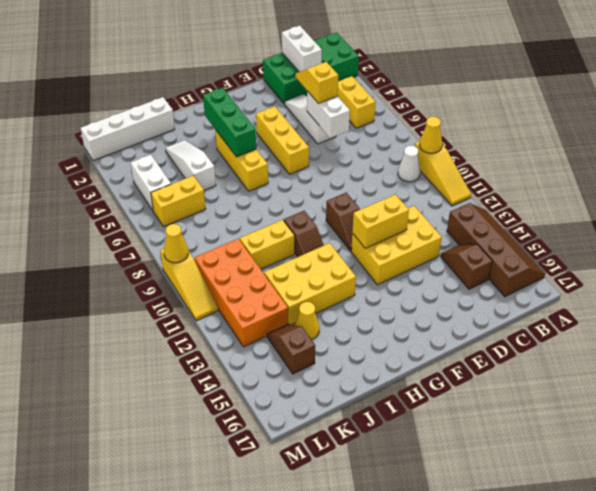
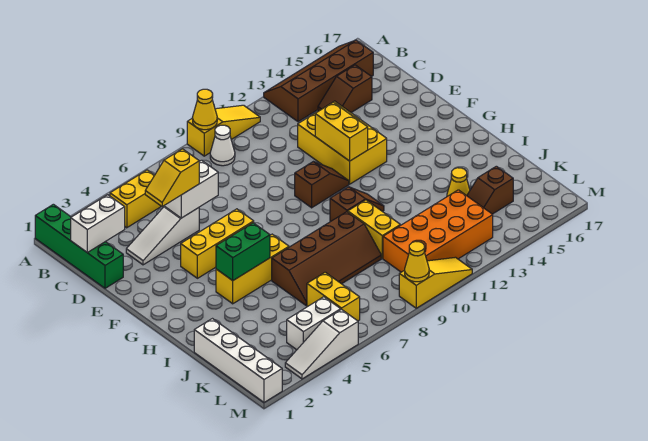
green brick A1:D2 level 1 -> green brick A1:D1 level 1
green brick H3:H5 level 2 -> green brick H4:H5 level 2
yellow brick H12:J13 level 1 -> none
none -> brown slope I6:J9 level 1 top I
white slope J3:J5 level 1 top 5 -> white slope M3:M5 level 1 top 5

